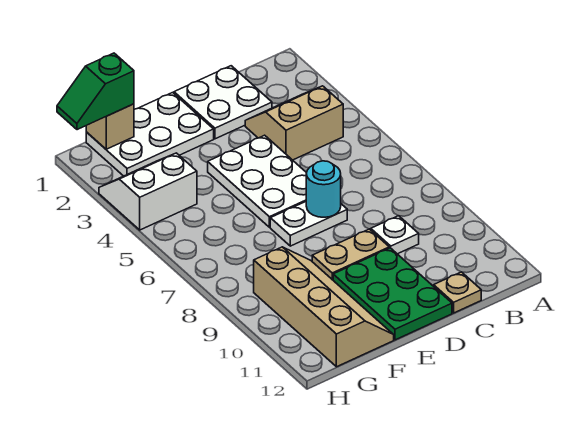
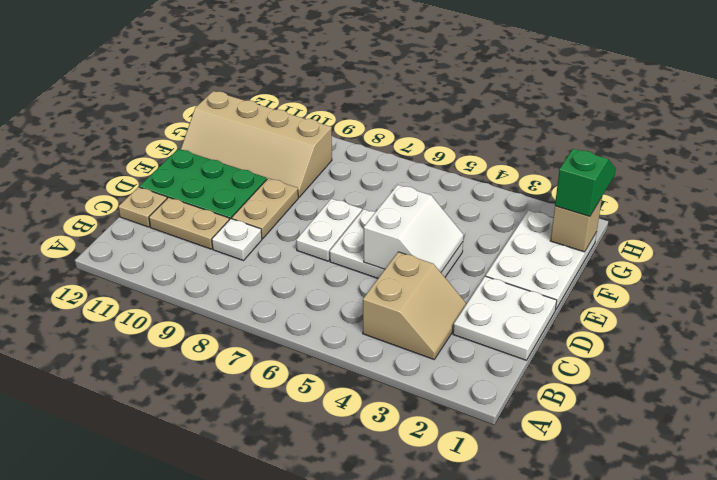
none -> tan plate C10:C11 level 1
cyan round brick D7 level 2 -> none
white slope G3:H4 level 1 top 4 -> white slope D4:E5 level 2 top 5

